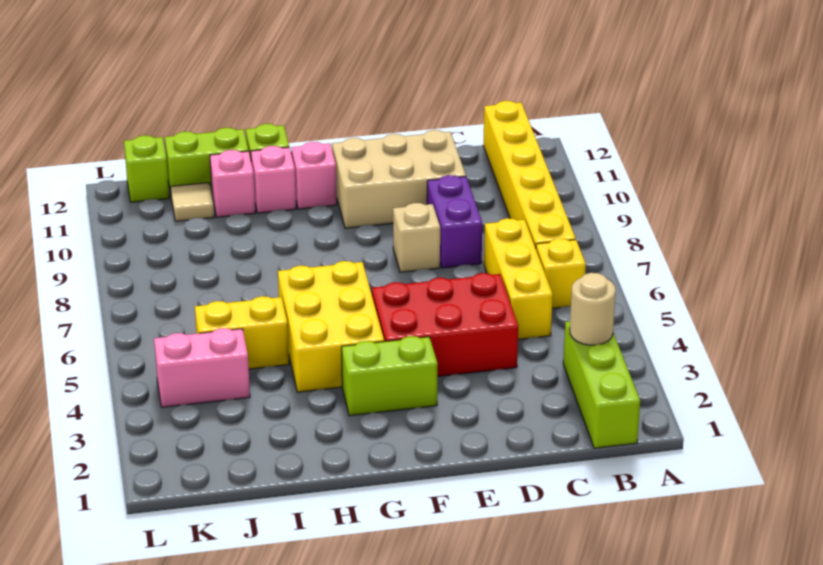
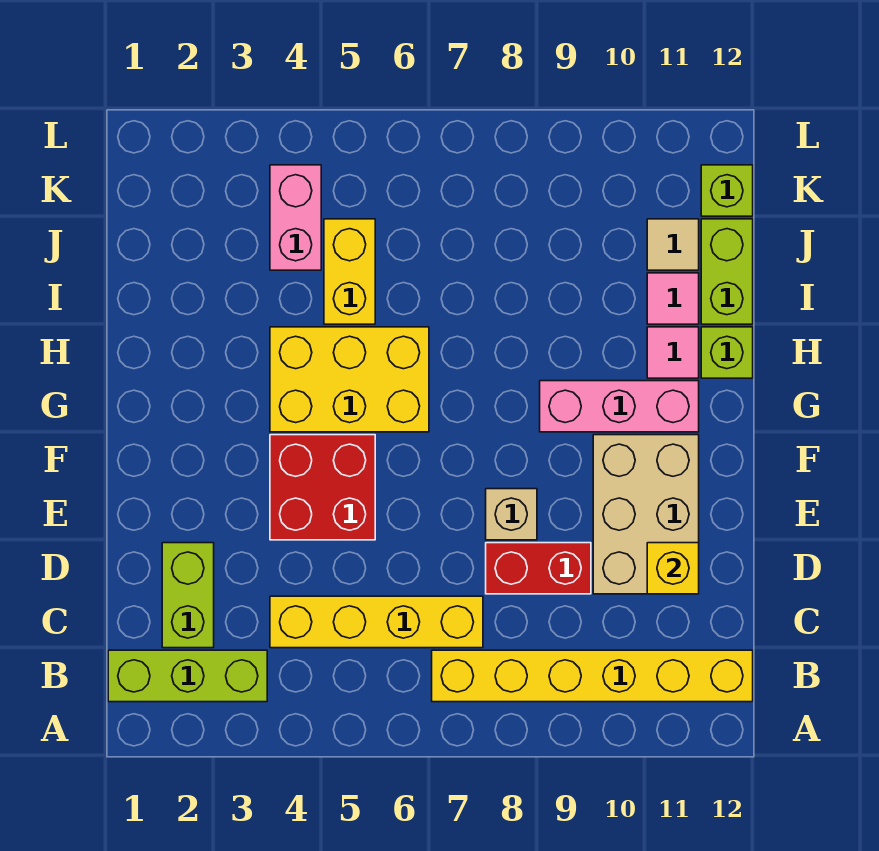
tan round brick B3 level 2 -> none
yellow brick B6 level 1 -> yellow brick D11 level 2
yellow brick C5:C7 level 1 -> yellow brick C4:C7 level 1
red brick D4:F5 level 1 -> red brick E4:F5 level 1
purple brick D8:D9 level 1 -> red brick D8:D9 level 1
lime brick F3:G3 level 1 -> lime brick C2:D2 level 1
pink brick G11 level 1 -> pink brick G9:G11 level 1
pink brick H11 level 1 -> pink tile H11 level 1
pink brick I11 level 1 -> pink tile I11 level 1

